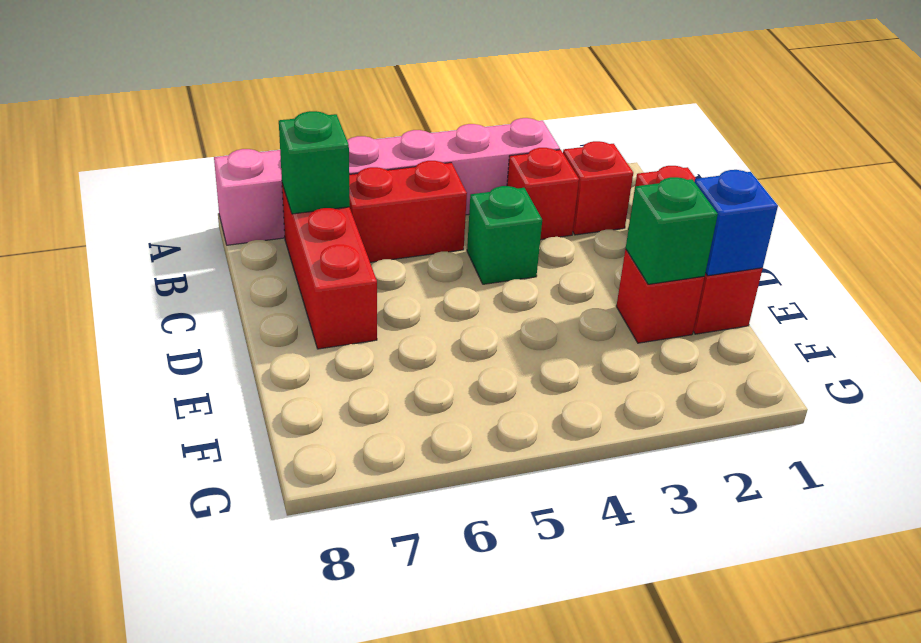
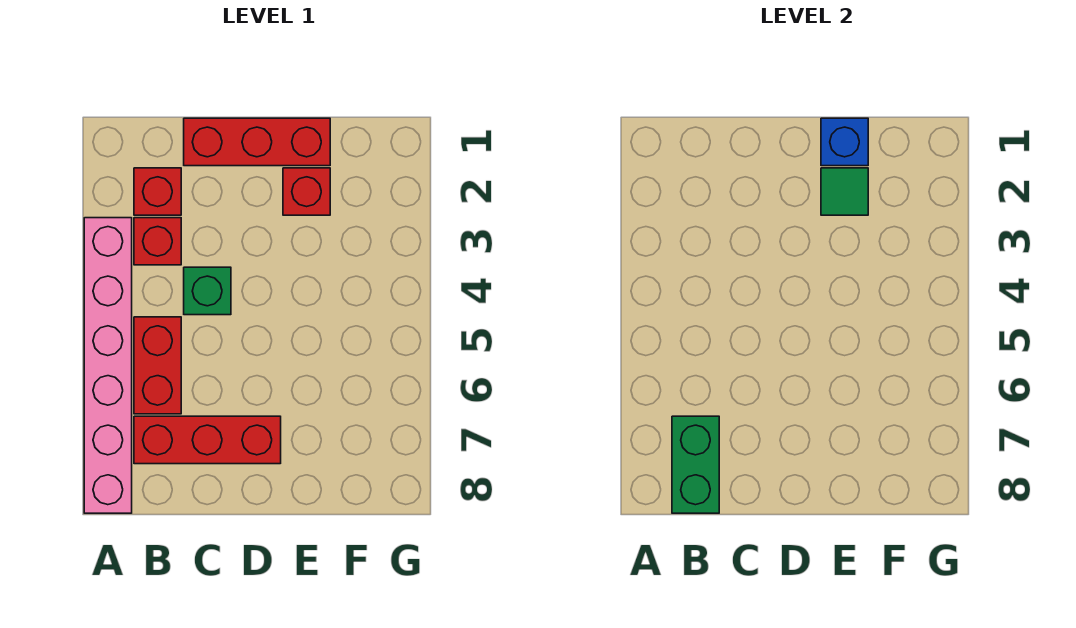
green brick B7 level 2 -> green brick B7:B8 level 2
green brick E2 level 2 -> green tile E2 level 2

